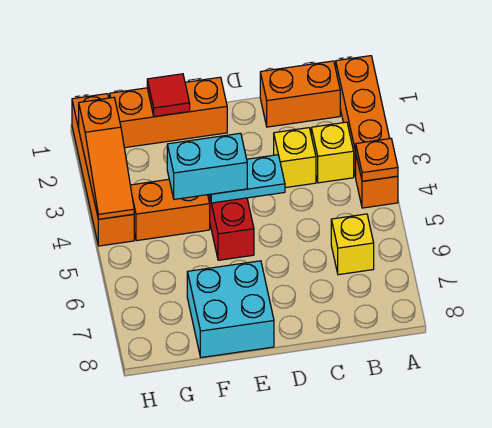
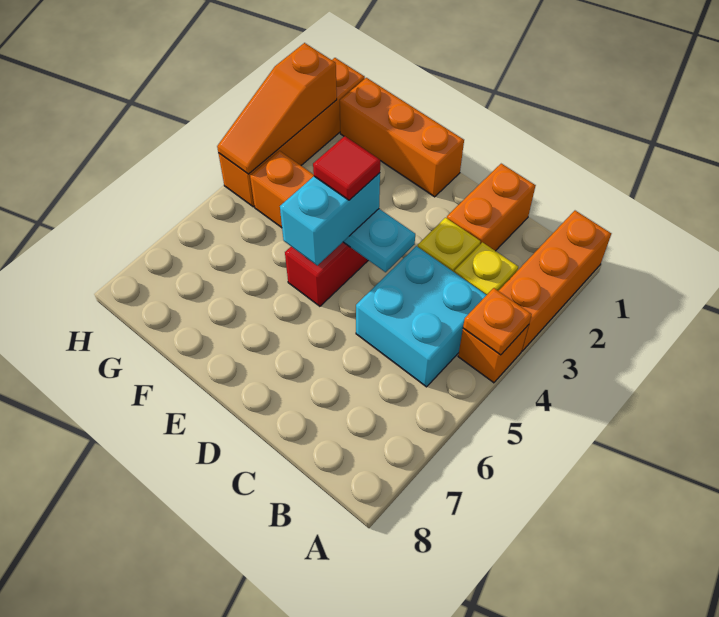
orange brick B1:C1 level 1 -> orange brick C1:C2 level 1
yellow brick B6 level 1 -> none
cyan brick E4:F4 level 3 -> cyan brick E4:E5 level 3
cyan brick E7:F8 level 1 -> cyan brick B4:C5 level 1
red tile F1 level 2 -> red tile E4 level 4

